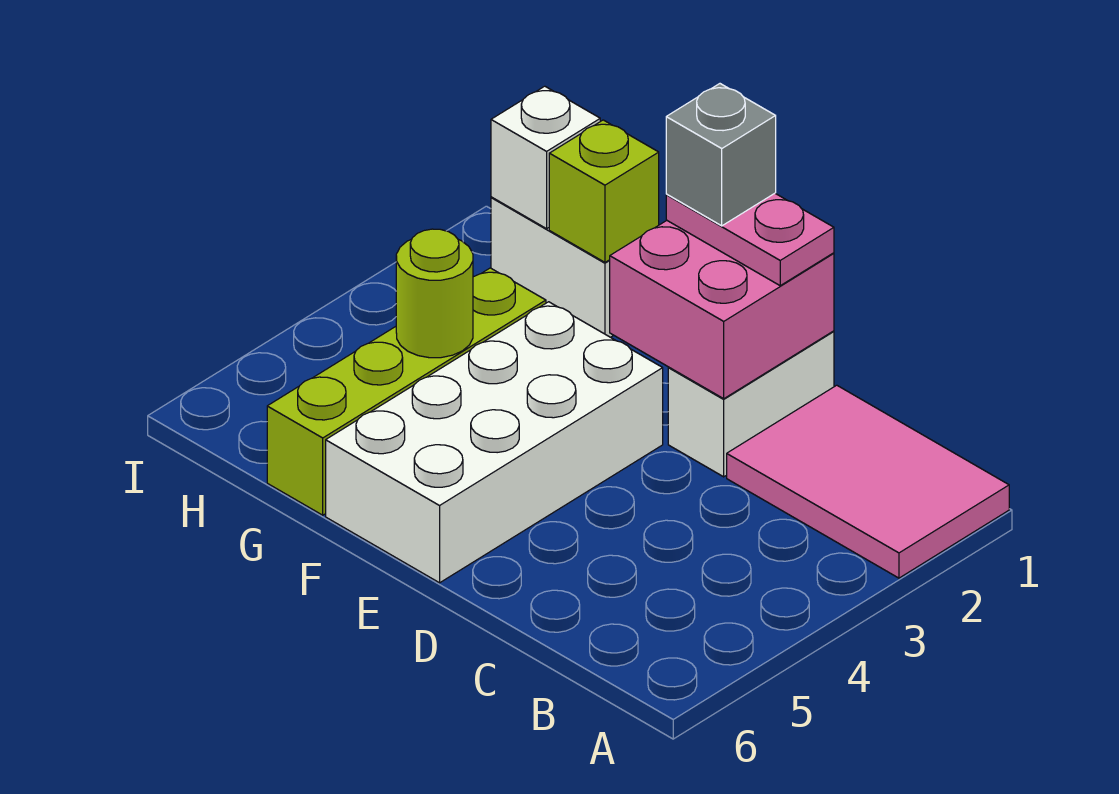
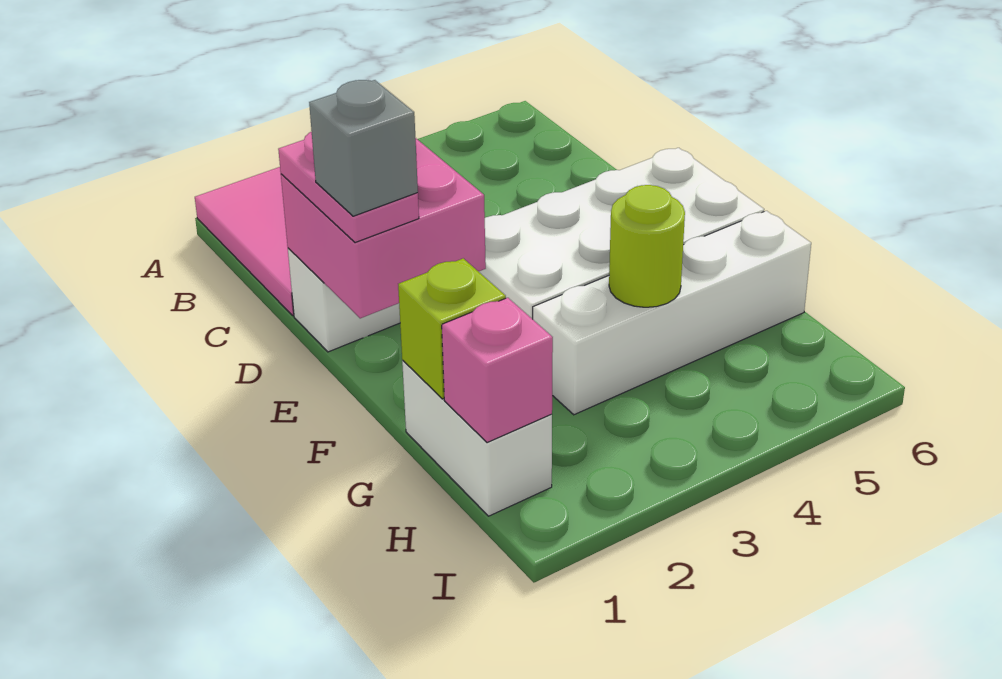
lime brick G3:G6 level 1 -> white brick G3:G6 level 1
white brick H1 level 2 -> pink brick H1 level 2

